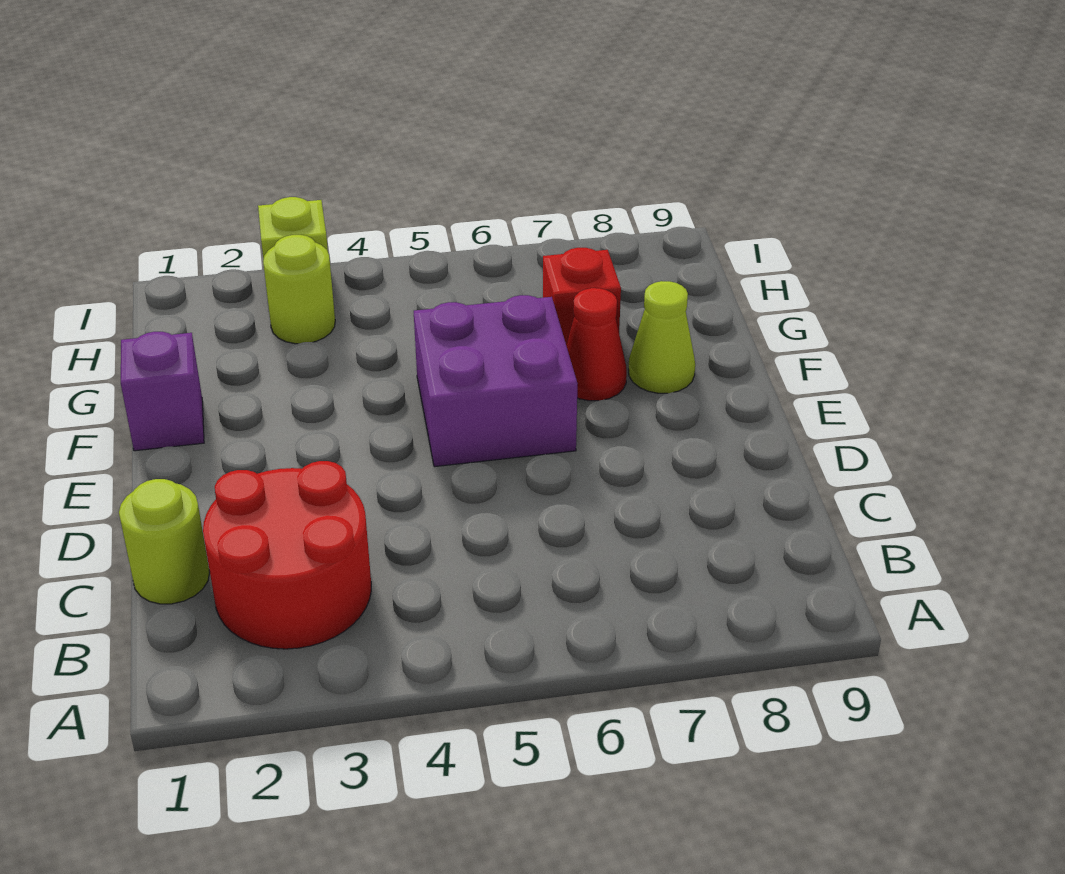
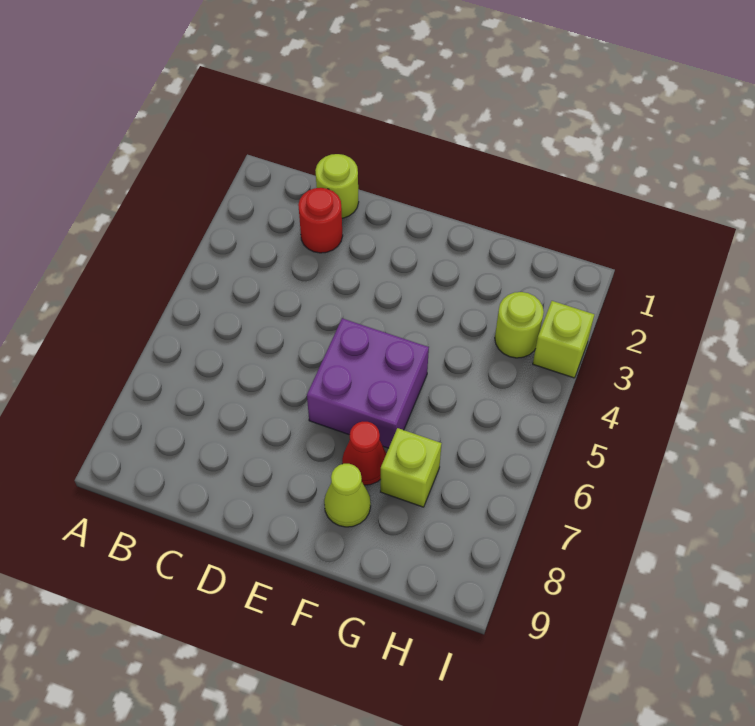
red round brick B2:C3 level 1 -> red round brick C2 level 1
purple brick F1 level 1 -> none
red brick G7 level 1 -> lime brick G7 level 1

